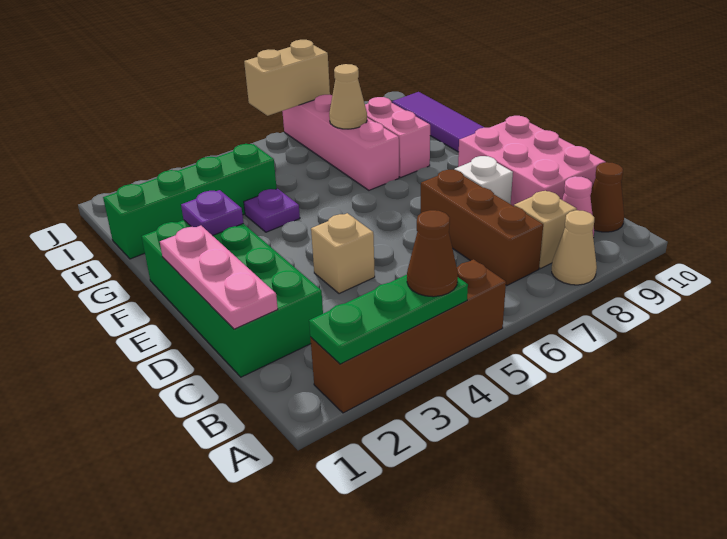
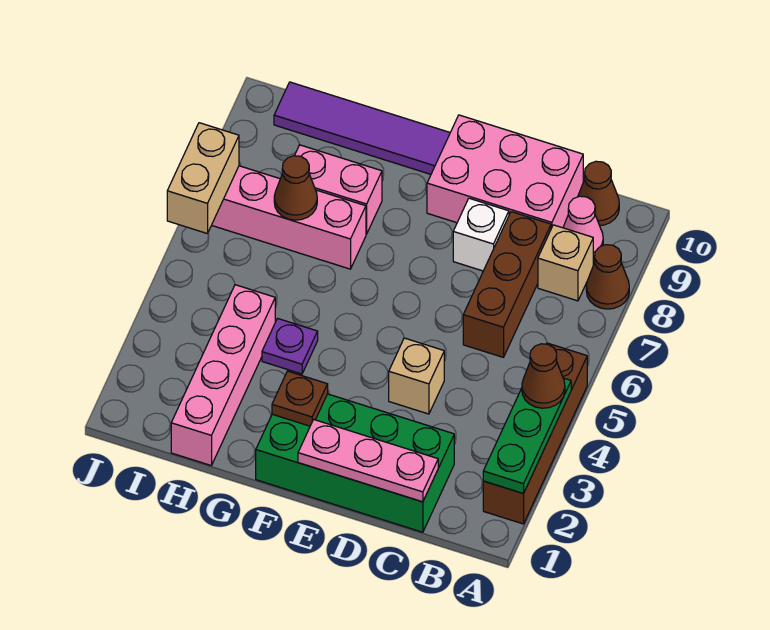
tan cone A8 level 1 -> brown cone A8 level 1
brown brick B7:D7 level 1 -> brown brick C6:C8 level 1
purple plate F2 level 2 -> brown plate F2 level 2
green brick H1:H4 level 1 -> pink brick H1:H4 level 1
tan cone H7 level 2 -> brown cone H7 level 2

